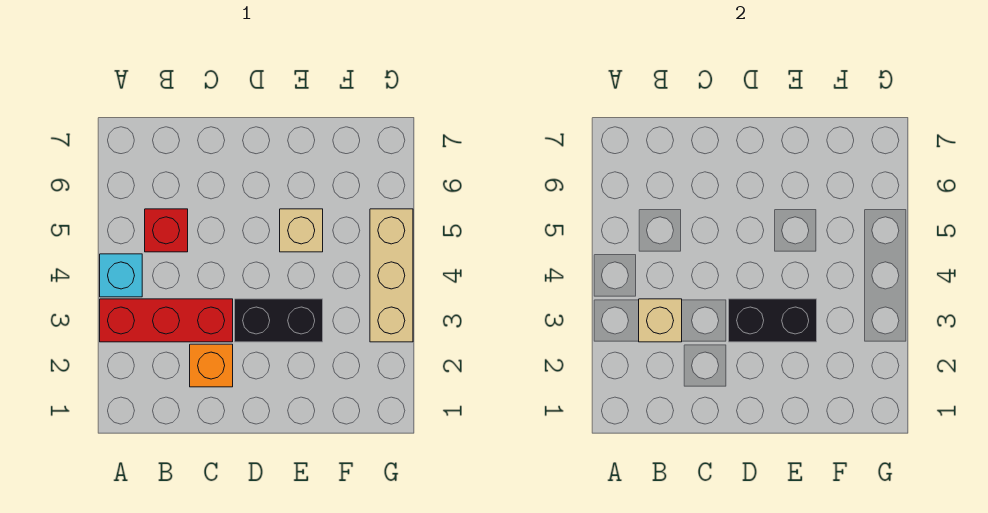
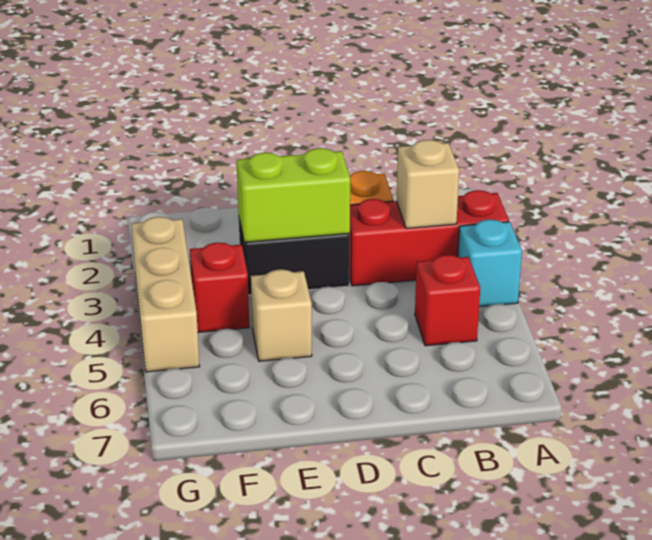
black brick D3:E3 level 2 -> lime brick D3:E3 level 2
none -> red brick F4 level 1

